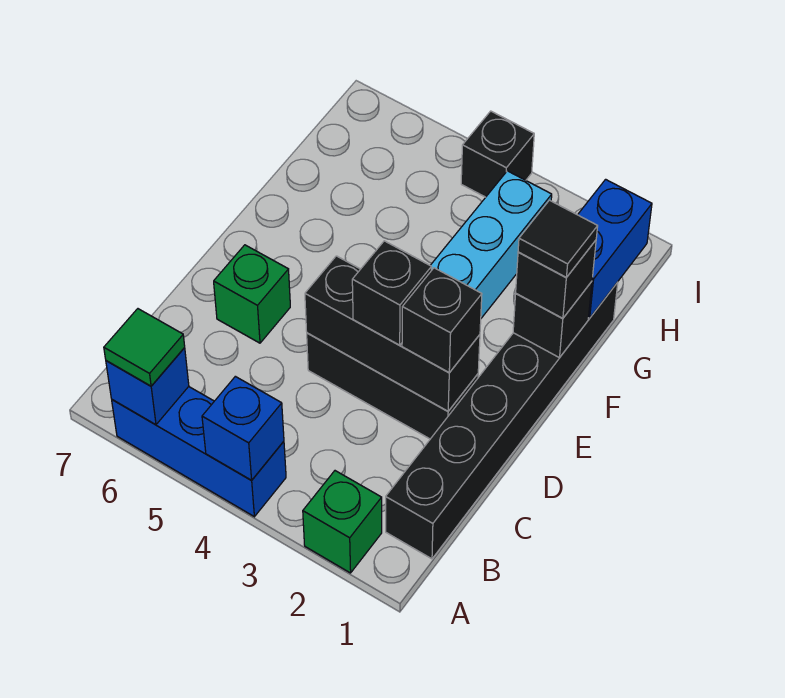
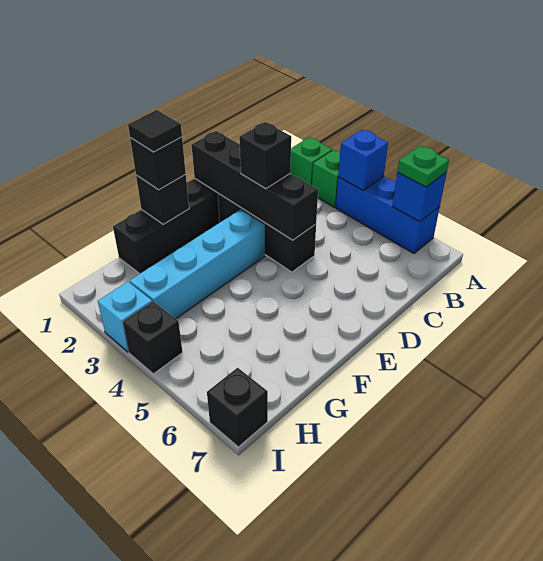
green tile A6 level 3 -> green plate A6 level 3
black brick D2:D4 level 2 -> black brick D1:D4 level 2
black brick D2 level 3 -> black brick I7 level 1
green brick D6 level 1 -> green brick A3 level 1
blue brick G1:H1 level 2 -> none
none -> cyan brick I3 level 1

